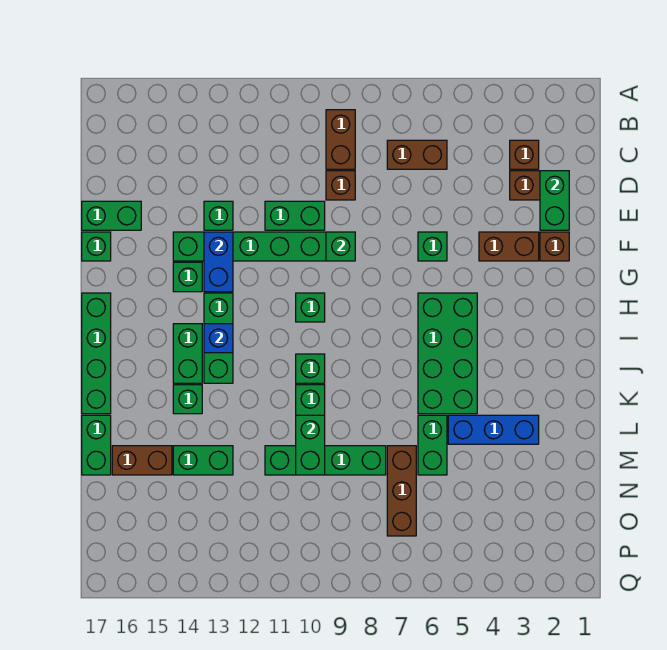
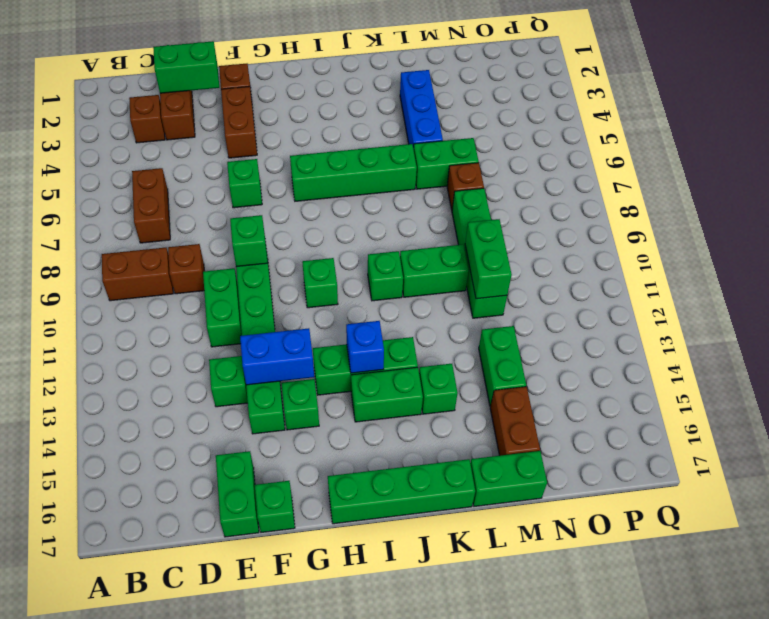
green brick H5:K6 level 1 -> green brick H6:K6 level 1
green brick L10:M10 level 2 -> green brick M10:M11 level 2
brown brick M7:O7 level 1 -> brown brick M7 level 1

